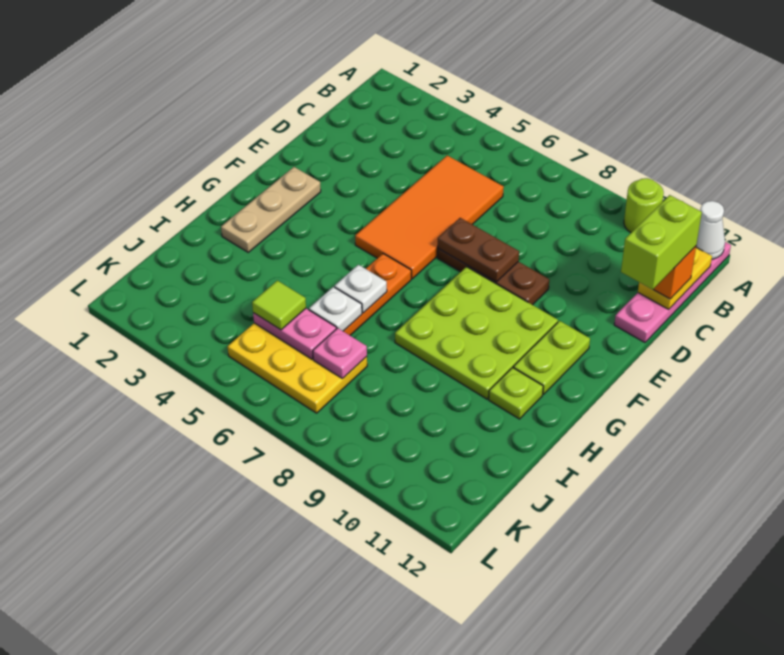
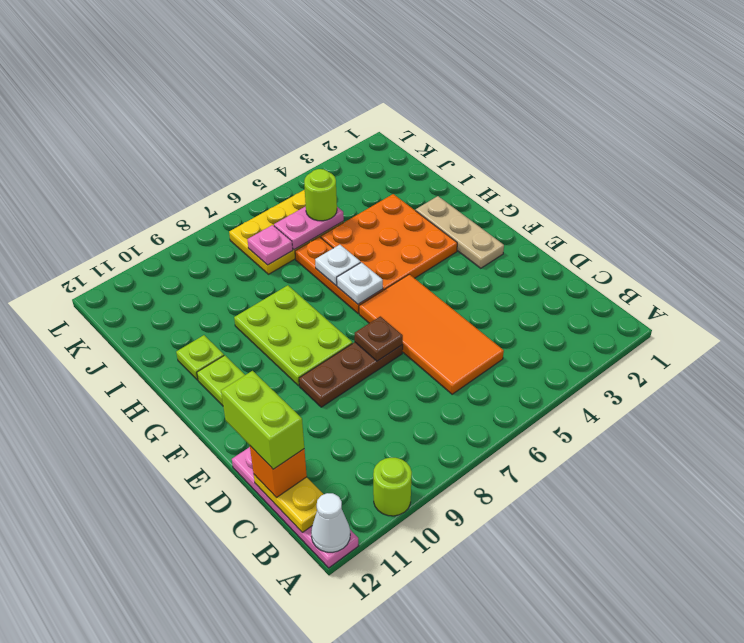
brown plate E7:E8 level 2 -> brown plate E7 level 2
lime plate F8:H10 level 1 -> lime plate F8:H9 level 1
none -> orange plate G3:I5 level 1
white plate I6 level 2 -> white plate G6 level 2
lime tile J5 level 3 -> lime round brick J5 level 3

